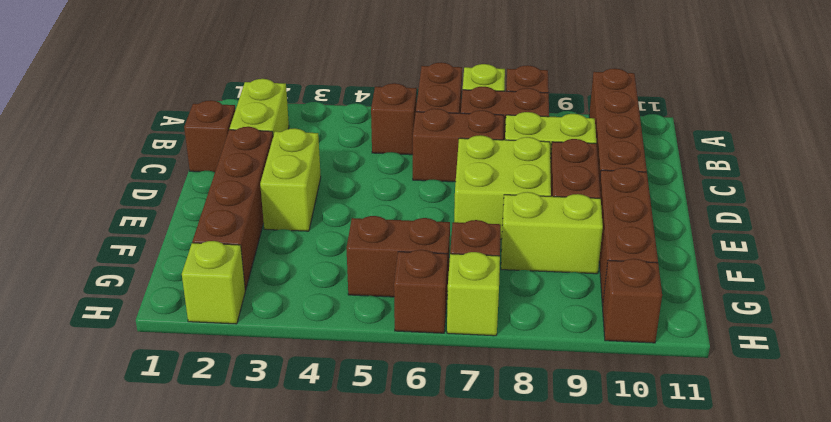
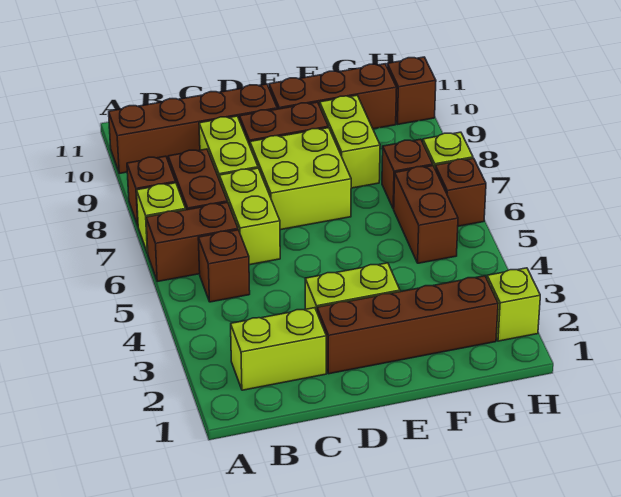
brown brick C1 level 1 -> none
brown brick C6:C7 level 1 -> lime brick C6:C7 level 1

